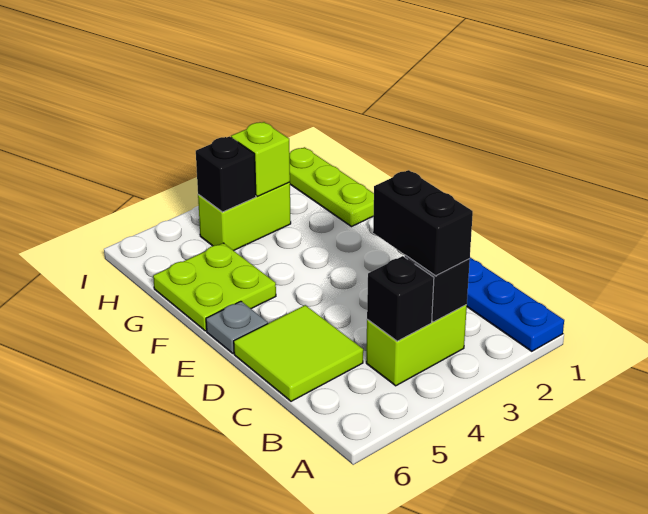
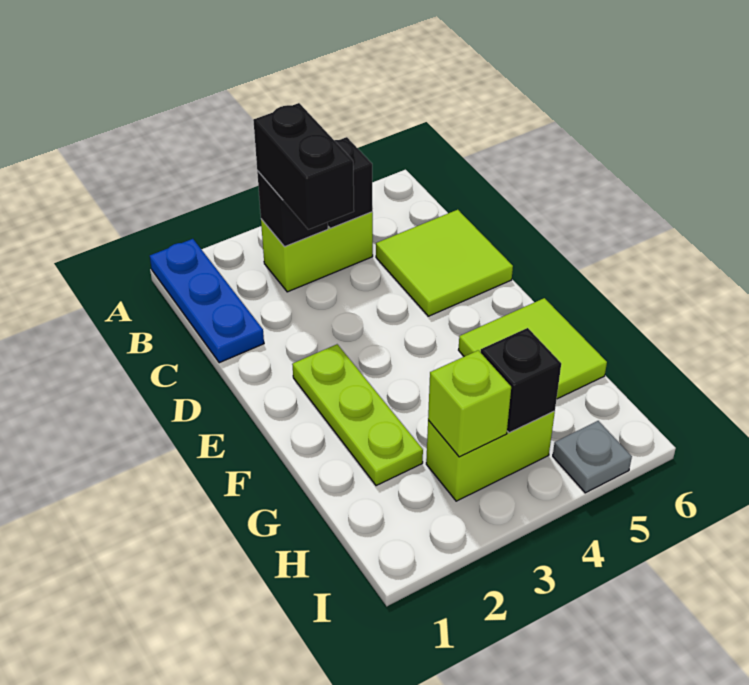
grey plate E6 level 1 -> grey plate I5 level 1
lime plate F5:G6 level 1 -> lime tile F5:G6 level 1
lime plate G1:I1 level 1 -> lime plate E2:G2 level 1

